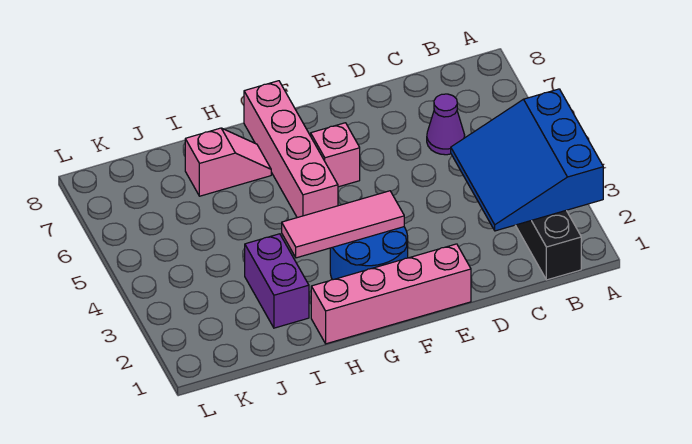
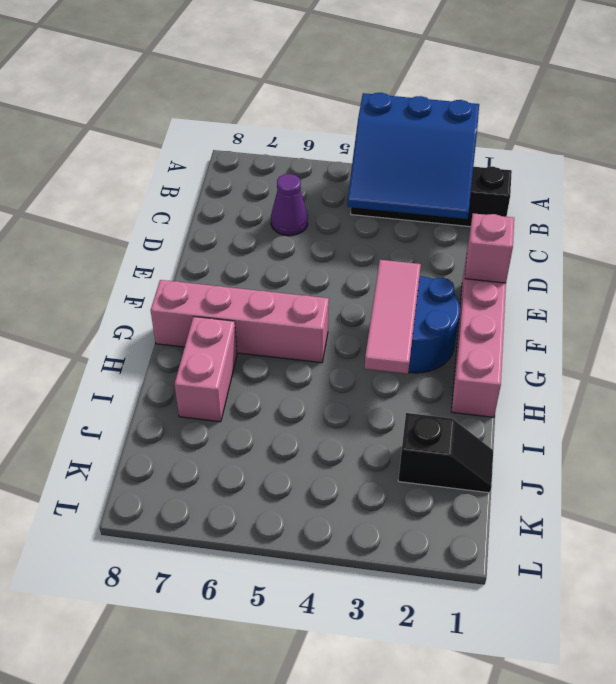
pink brick F6 level 1 -> pink brick E1 level 2
pink slope H7:I7 level 1 top I -> pink brick H7:I7 level 1
purple brick I2:I3 level 1 -> none
none -> black slope J1:J2 level 1 top 2

